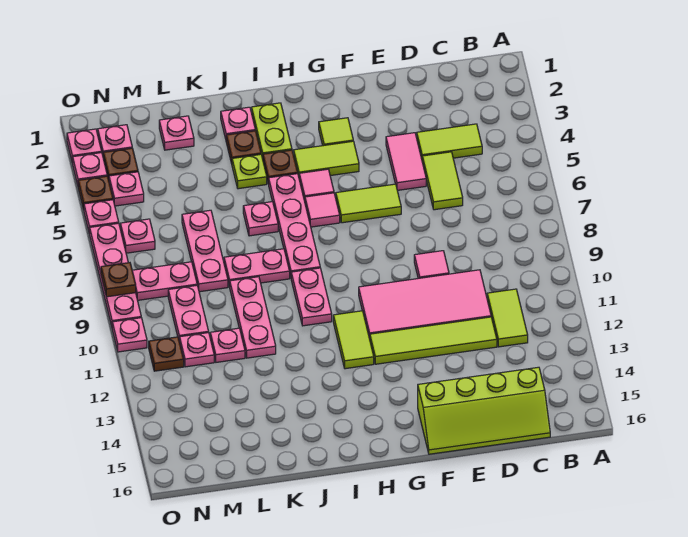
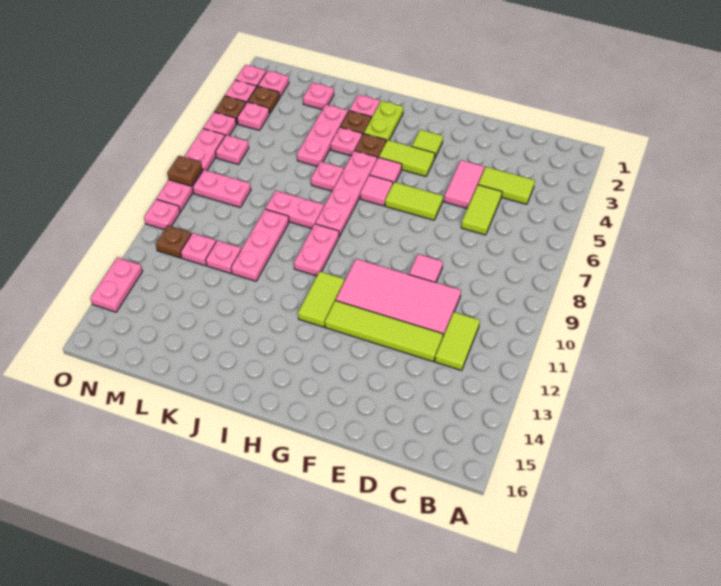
lime slope C15:F16 level 1 top 15 -> none
lime plate J4 level 1 -> pink plate J4 level 1
pink plate L6:L8 level 1 -> pink plate K3:K5 level 1
pink plate M9:M10 level 1 -> pink plate O13:O14 level 1

